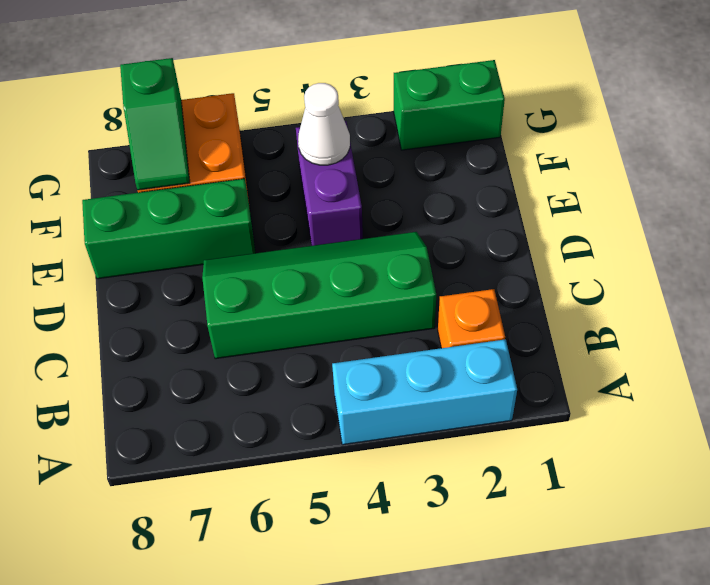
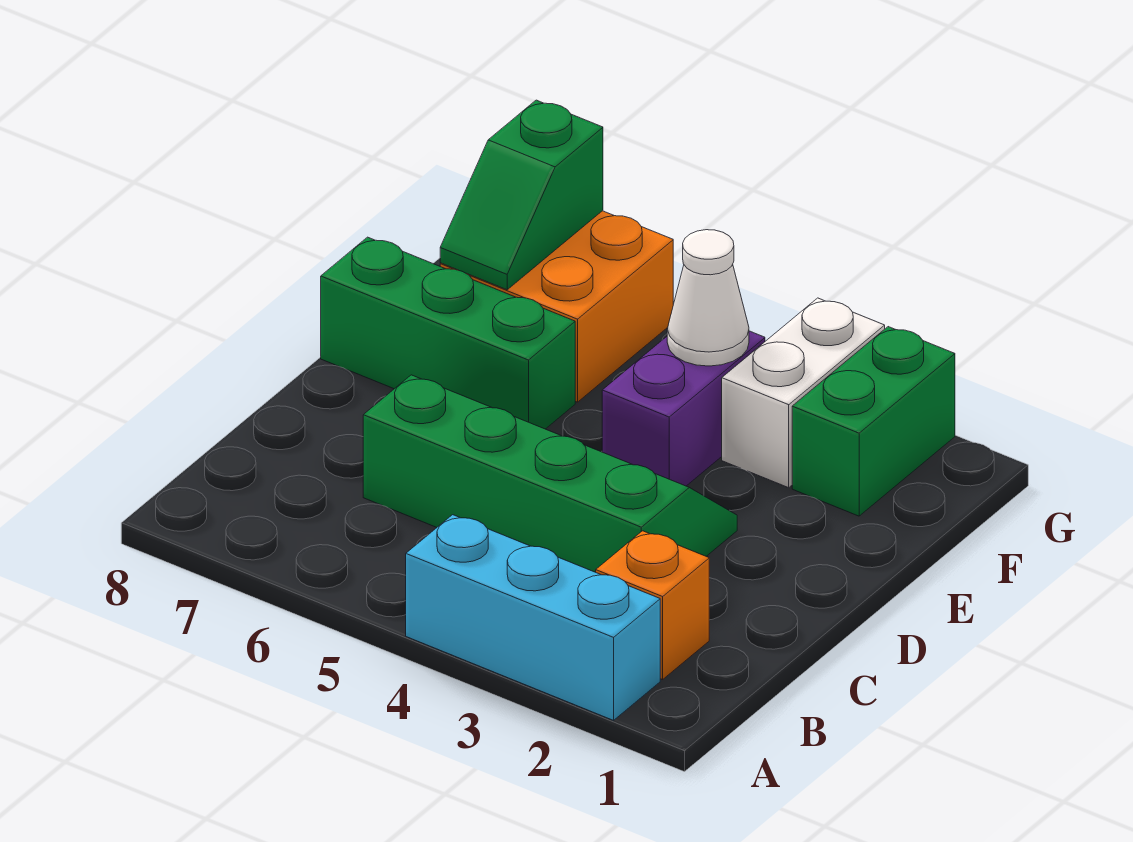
none -> white brick F3:G3 level 1
green brick G1:G2 level 1 -> green brick F2:G2 level 1

